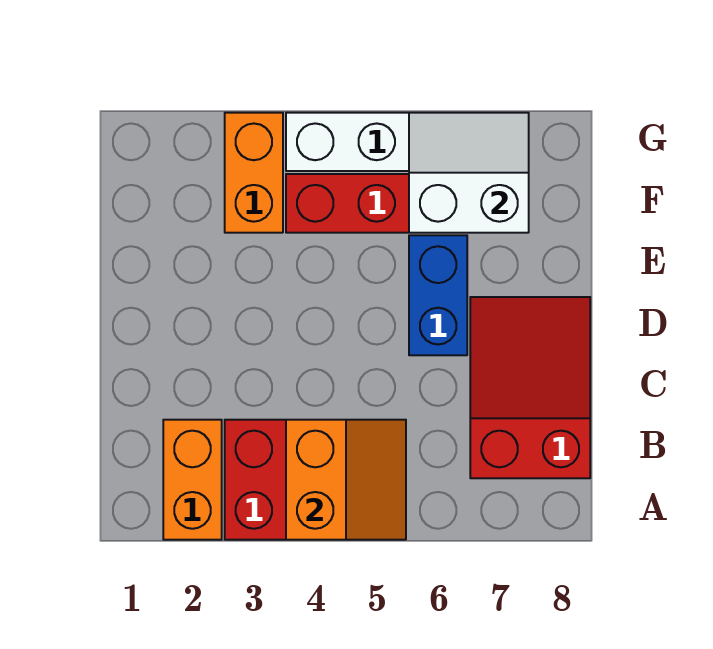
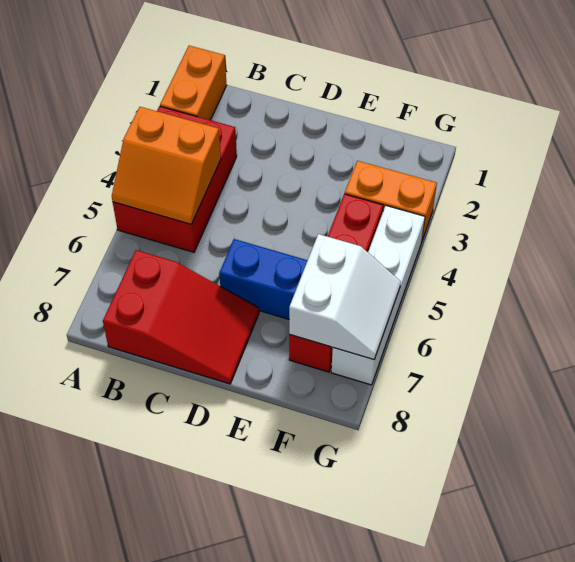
orange brick A2:B2 level 1 -> orange brick A1:A2 level 1

